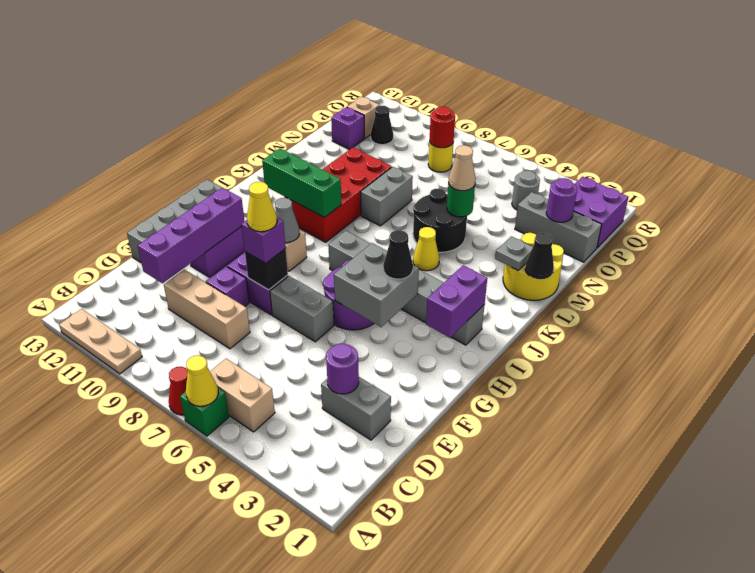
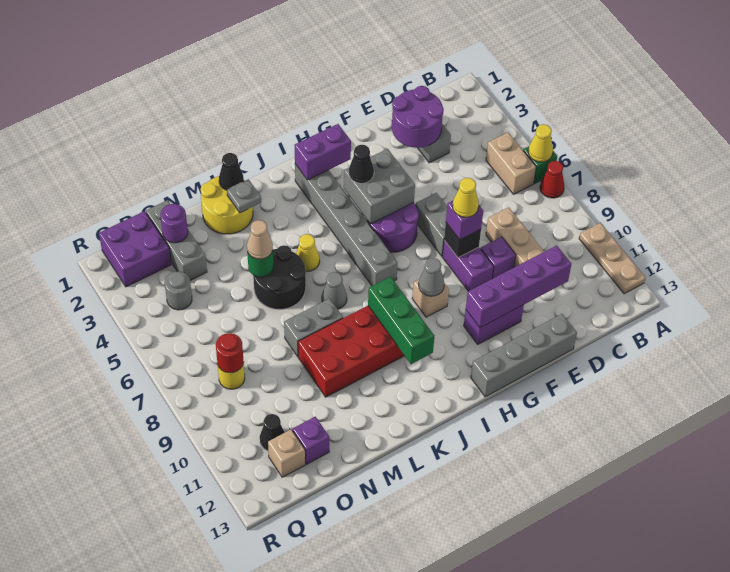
purple round brick D3 level 2 -> purple round brick D2:E3 level 2
none -> grey cone K7 level 1

